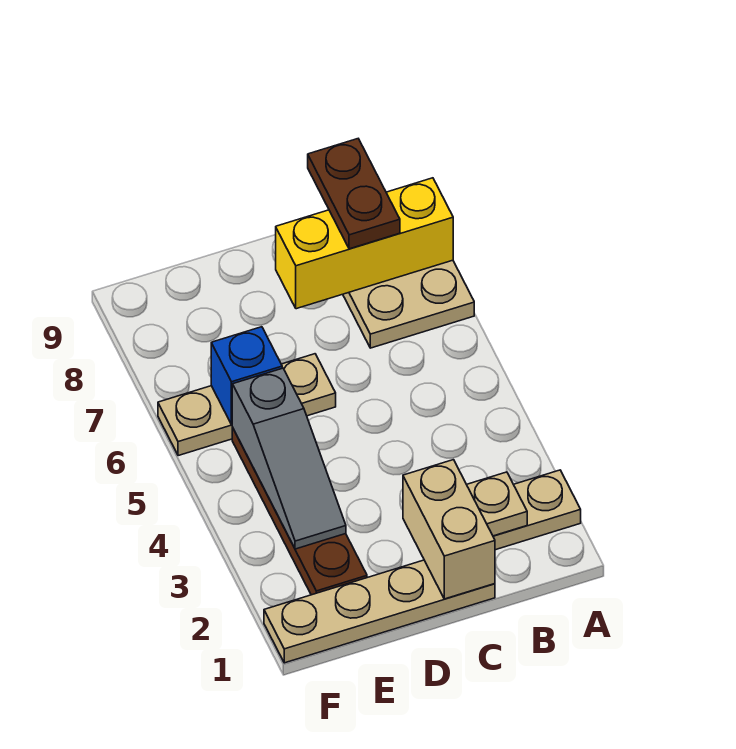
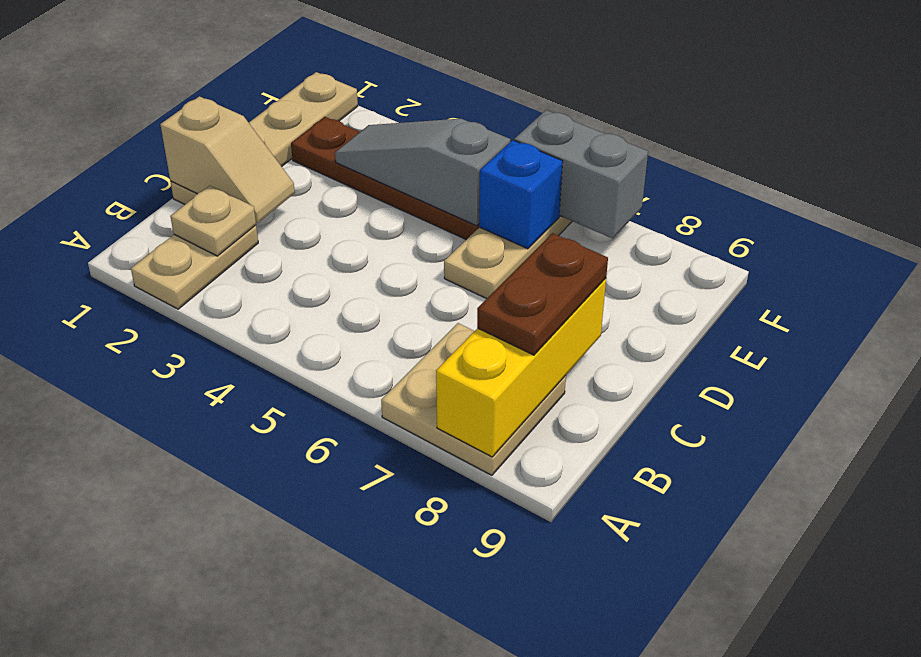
brown plate B8:B9 level 3 -> brown plate B8:C8 level 3
tan brick C1:C2 level 2 -> tan slope C1:C2 level 2 top 1
none -> grey brick F6:F7 level 2

